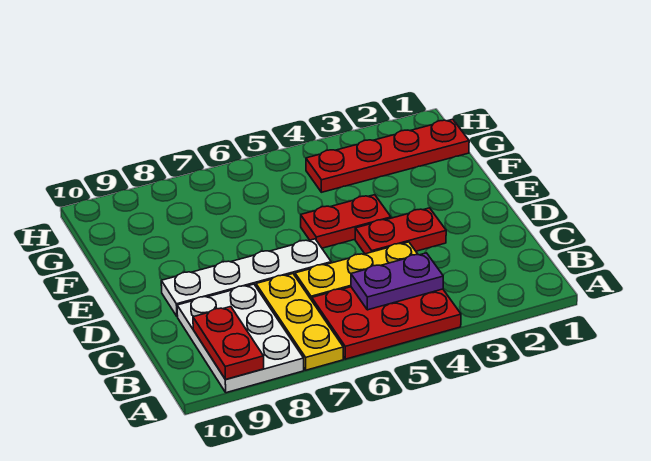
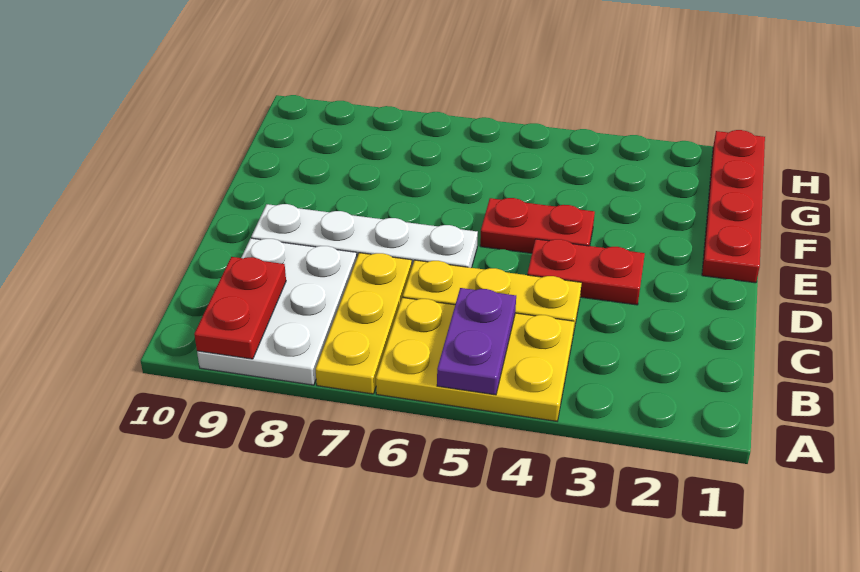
red plate A4:B6 level 1 -> yellow plate A4:B6 level 1
purple plate B4:B5 level 2 -> purple plate A5:B5 level 2
red plate G1:G4 level 1 -> red plate E1:H1 level 1

